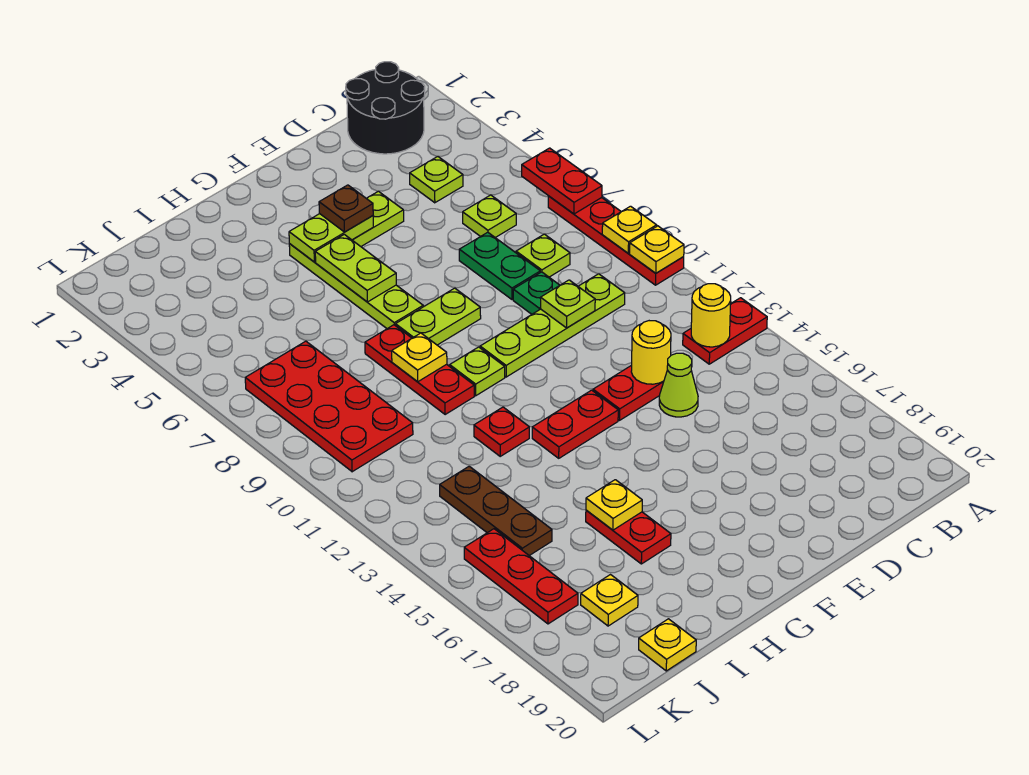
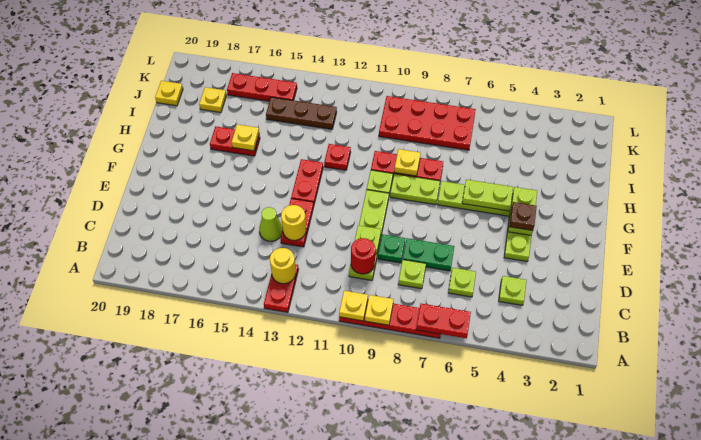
black round brick B1:C2 level 1 -> none
none -> red round brick C10 level 2
lime plate F8:G8 level 1 -> lime plate G8:G9 level 1

